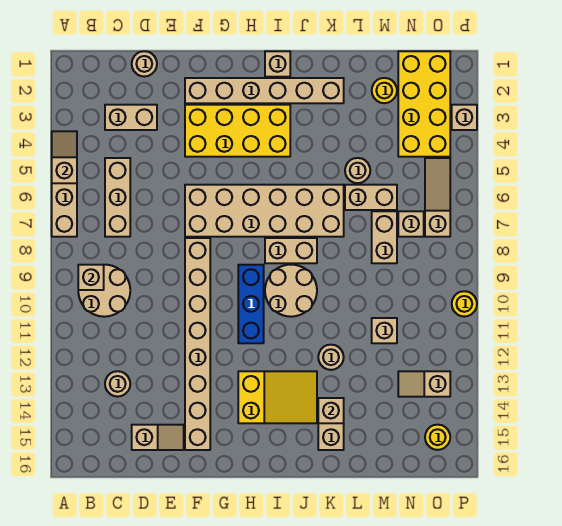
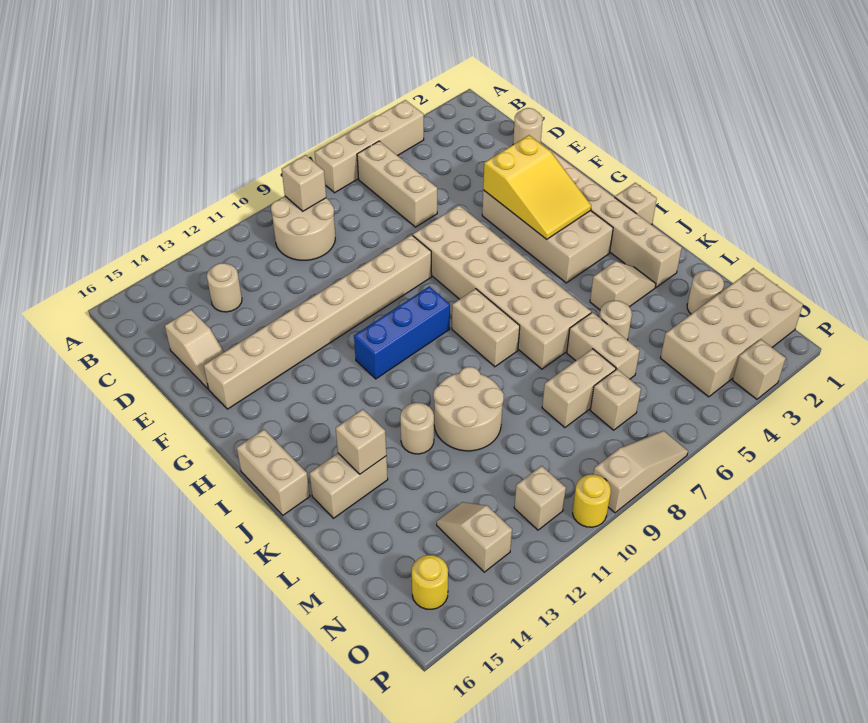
tan slope A4:A5 level 2 top 5 -> tan slope K3:K4 level 1 top 4
tan brick C3:D3 level 1 -> tan brick I16:J16 level 1
tan brick C5:C7 level 1 -> tan brick B6:D6 level 1
yellow brick F3:I4 level 1 -> tan brick F3:I4 level 1
yellow slope H13:J14 level 1 top H -> yellow slope F3:H4 level 2 top F
tan round brick I9:J10 level 1 -> tan round brick K10:L11 level 1
yellow round brick M2 level 1 -> tan round brick M2 level 1
tan brick M11 level 1 -> tan brick O11 level 1
yellow brick N1:O4 level 1 -> tan brick N1:O4 level 1
tan slope O5:O7 level 1 top 7 -> tan slope P7:P9 level 1 top 9

